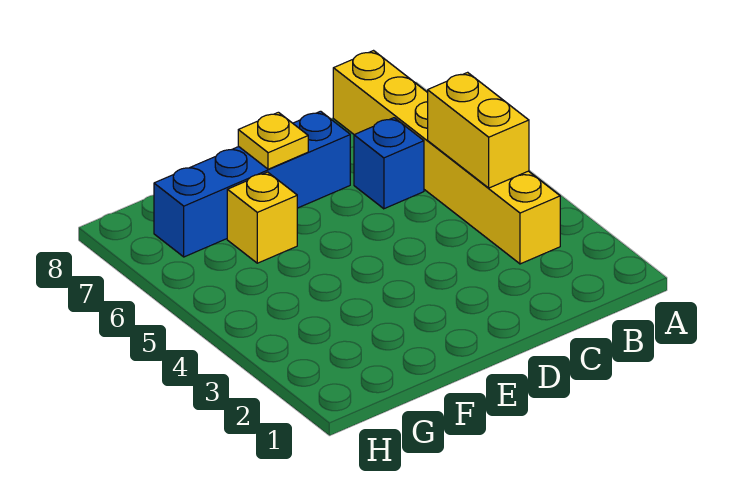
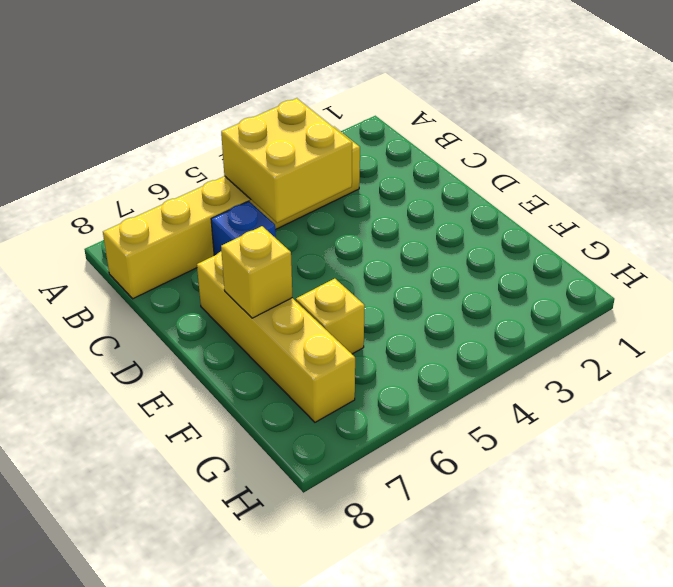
yellow brick B4:B5 level 2 -> yellow brick B4:C5 level 2
blue brick D7:G7 level 1 -> yellow brick D7:G7 level 1
yellow plate E7 level 2 -> yellow brick E7 level 2

